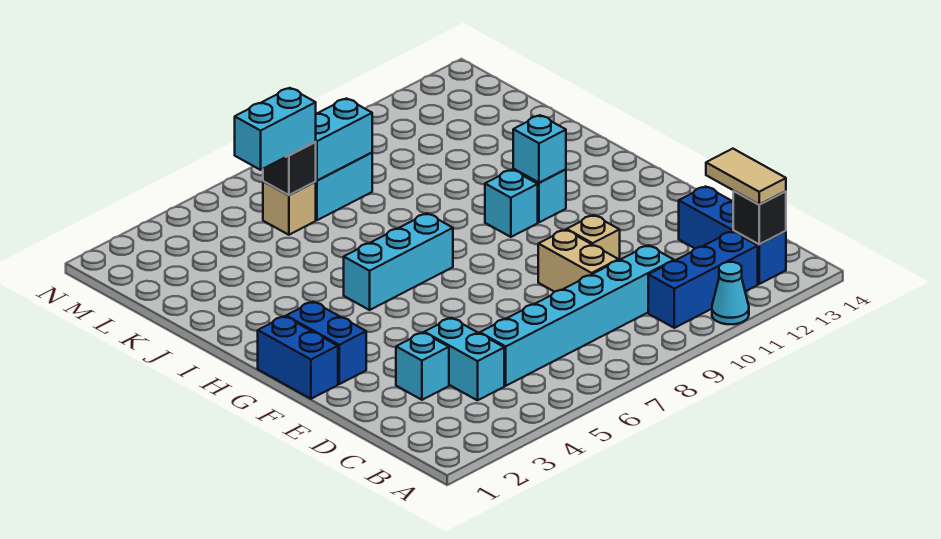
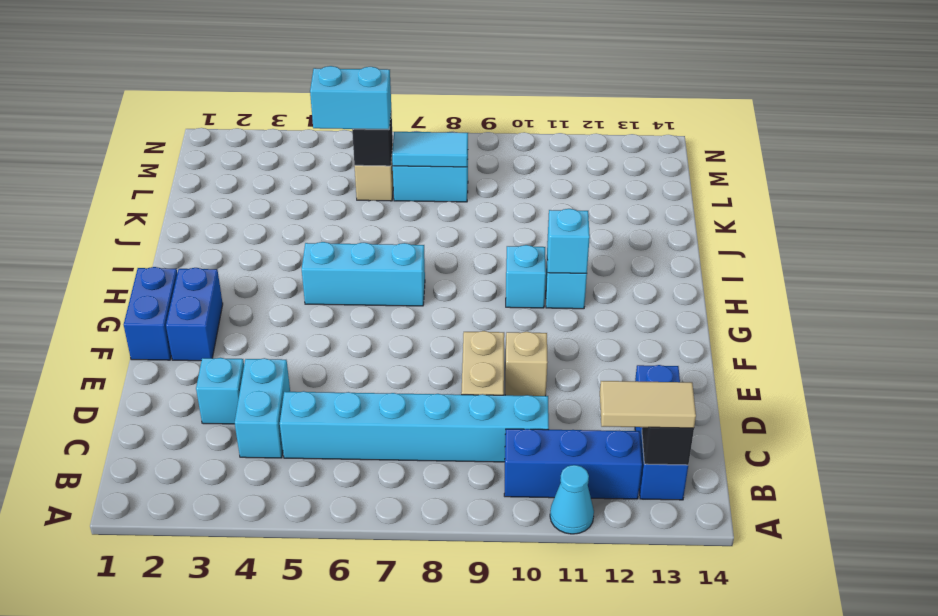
tan tile B13:C13 level 3 -> tan tile B12:B13 level 3
cyan brick L7:L8 level 2 -> cyan tile L7:L8 level 2

